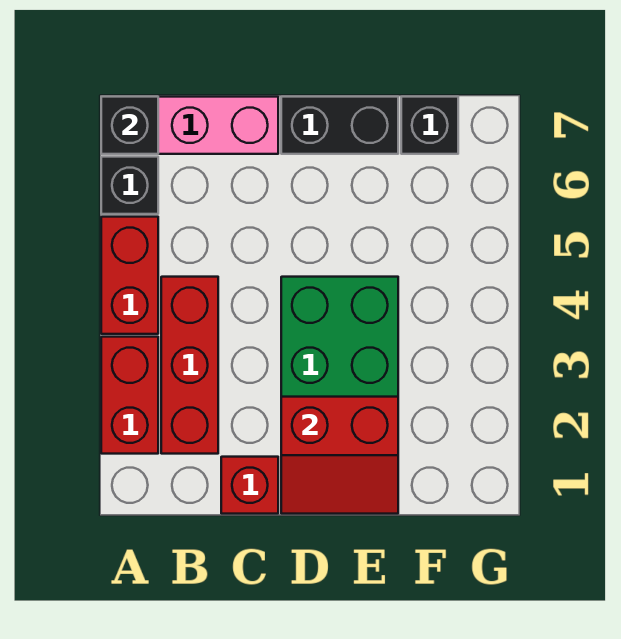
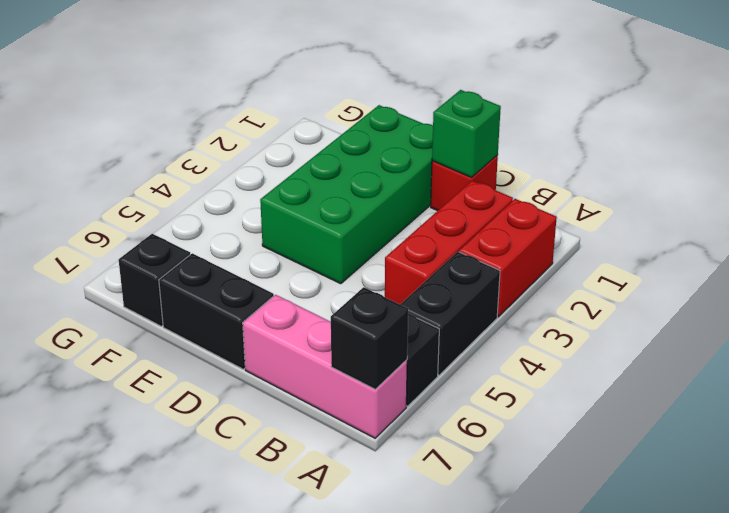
red brick A4:A5 level 1 -> black brick A4:A5 level 1
none -> green brick C1 level 2
red slope D1:E2 level 2 top 2 -> none

